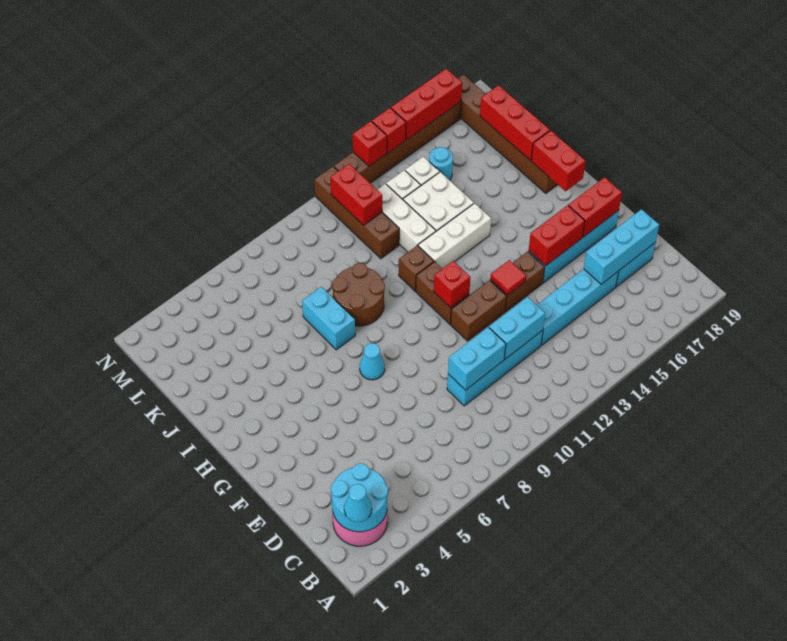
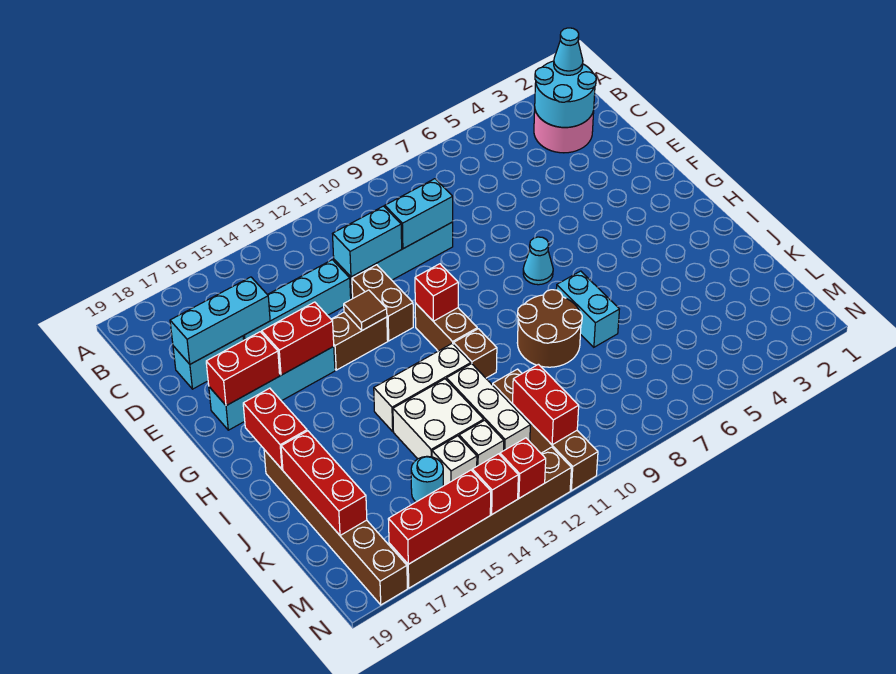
brown brick F11:F12 level 1 -> brown brick E12:F12 level 1
red tile F13 level 2 -> brown tile F13 level 2

